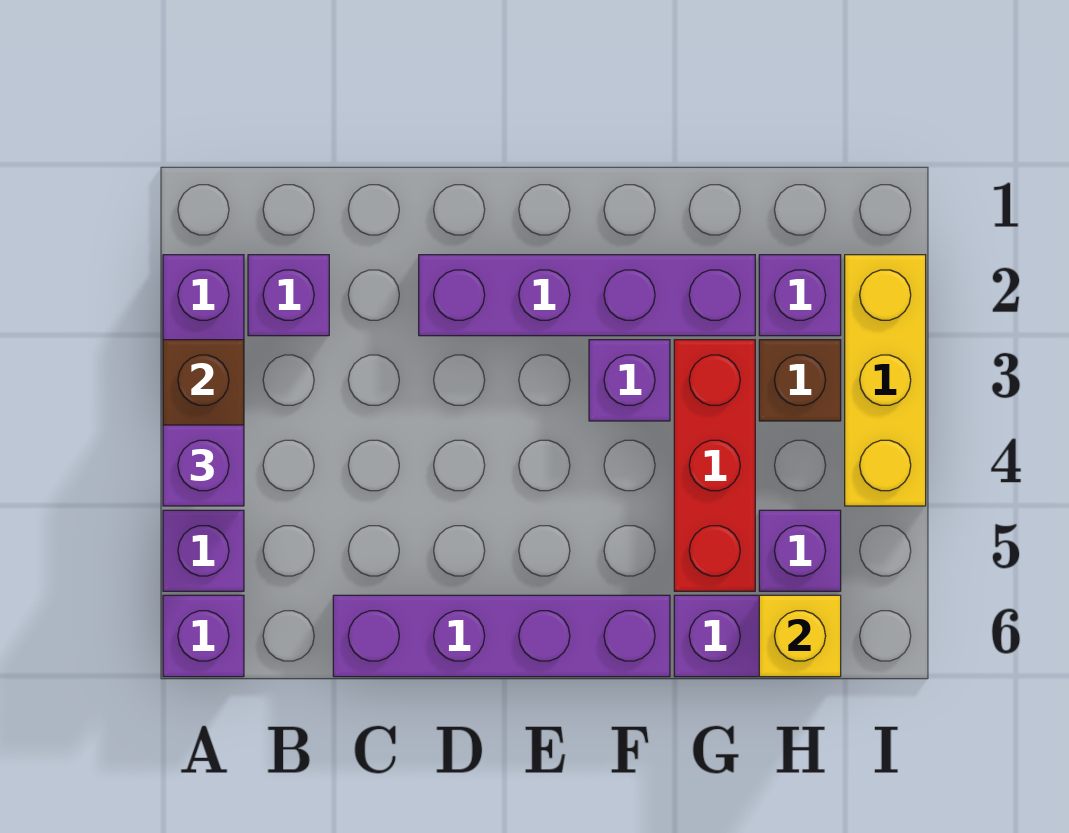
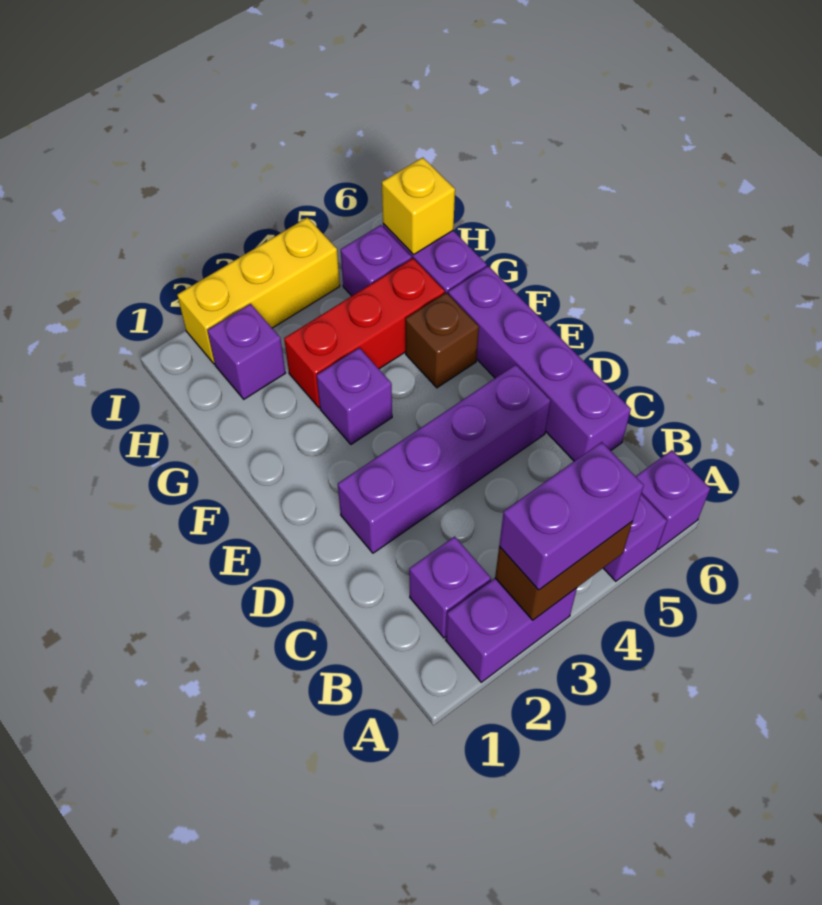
purple brick A4 level 3 -> purple brick A3:A4 level 3
purple brick D2:G2 level 1 -> purple brick D2:D5 level 1
brown brick H3 level 1 -> brown brick F5 level 1

